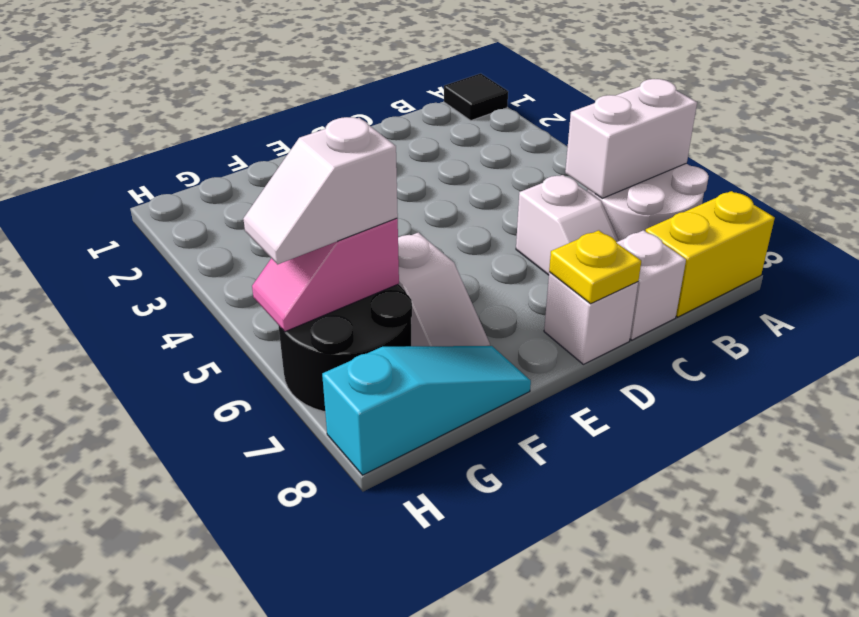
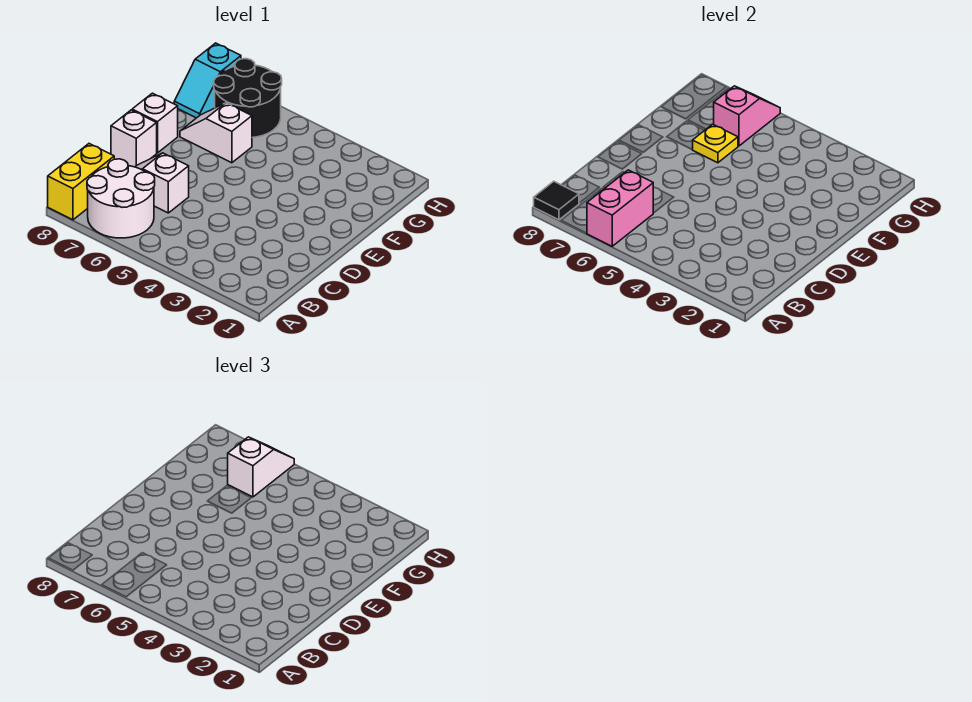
black tile A1 level 1 -> black tile A8 level 2
white brick A6:B6 level 2 -> pink brick A6:B6 level 2
white brick C8 level 1 -> white brick E8 level 1
yellow plate D8 level 2 -> yellow plate F6 level 2
cyan slope F8:H8 level 1 top H -> cyan slope G8:H8 level 1 top H

